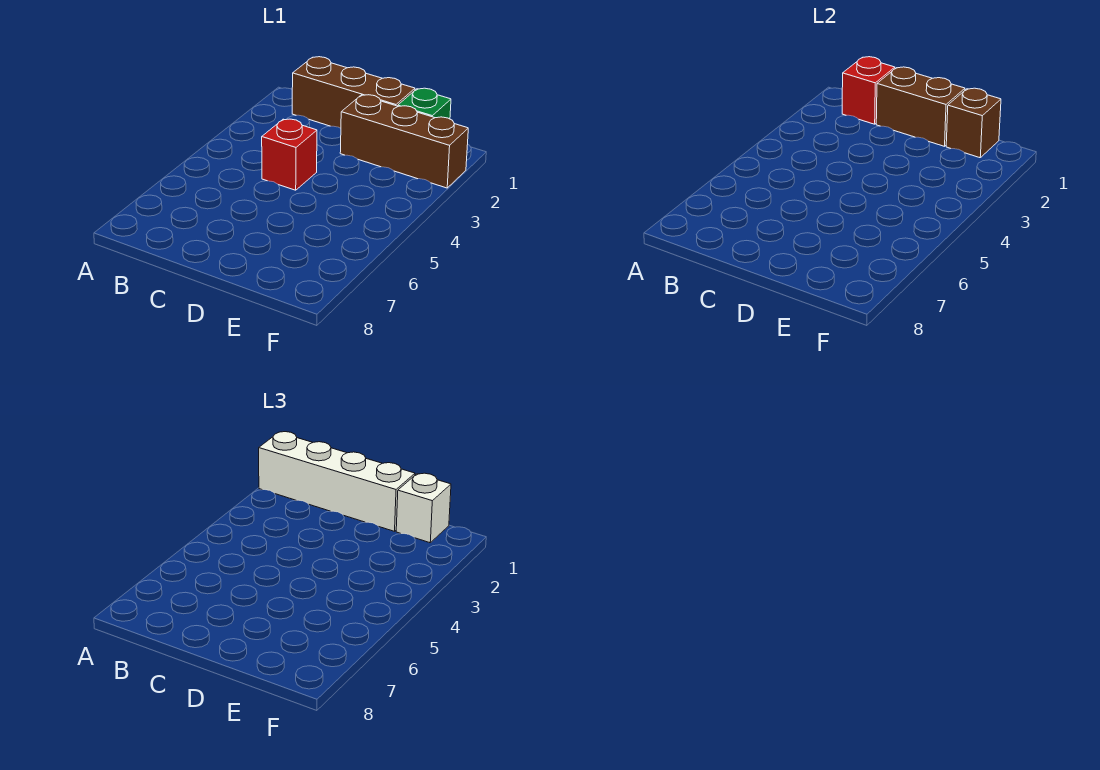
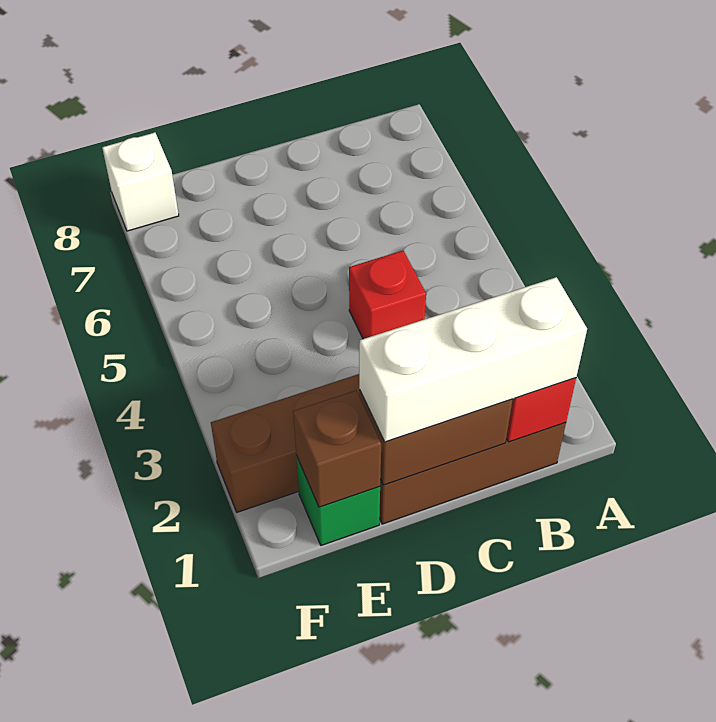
white brick A1:D1 level 3 -> white brick B1:D1 level 3
white brick E1 level 3 -> white brick F8 level 1

